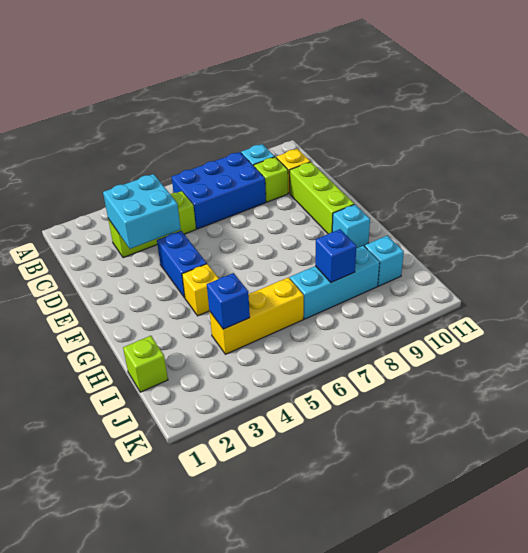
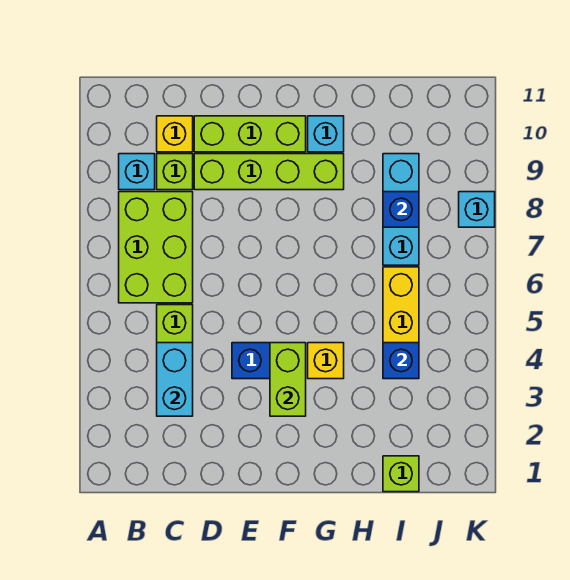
blue brick B6:C8 level 1 -> lime brick B6:C8 level 1
cyan brick C3:D4 level 2 -> cyan brick C3:C4 level 2
none -> lime brick D9:G9 level 1
none -> lime brick F3:F4 level 2
cyan brick I10 level 1 -> cyan brick K8 level 1

